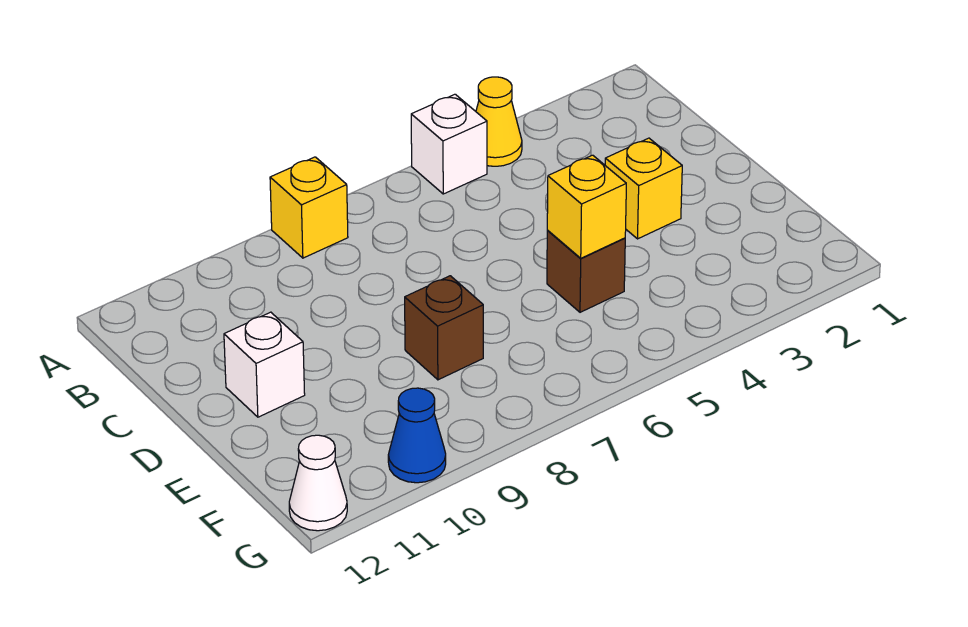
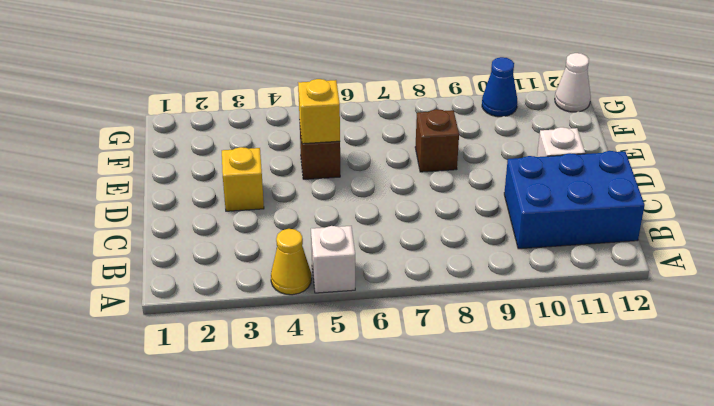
yellow brick A8 level 1 -> none
none -> blue brick B10:C12 level 1

